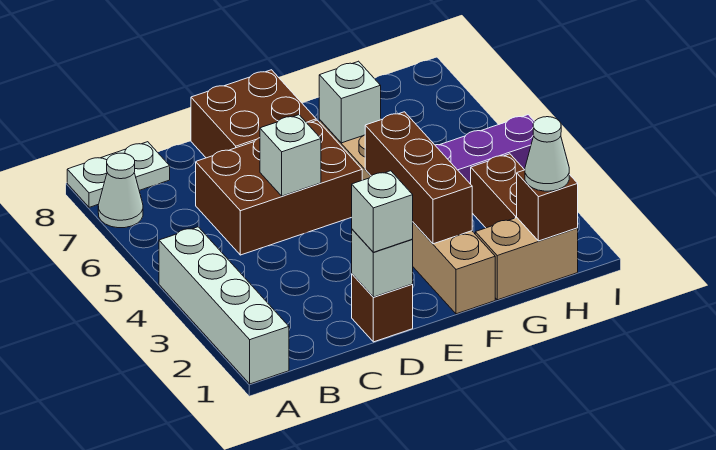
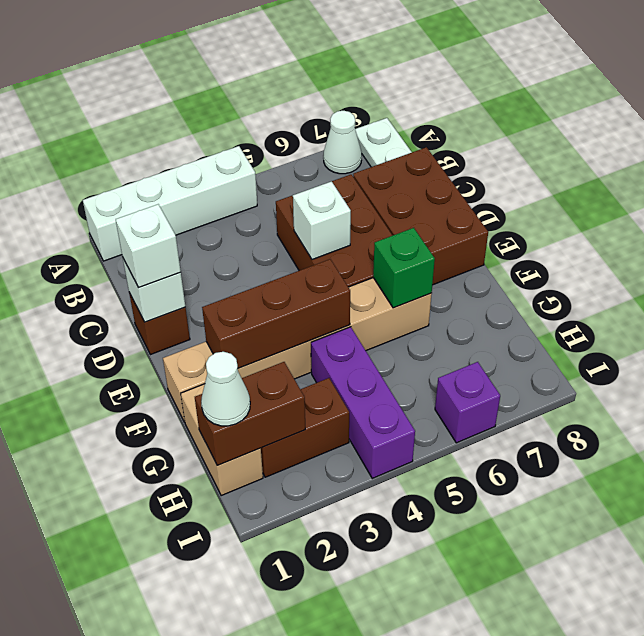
brown brick D7:E8 level 1 -> brown brick C7:E8 level 1
white brick F6 level 2 -> green brick F6 level 2
brown brick H1 level 2 -> brown brick H1:H2 level 2
none -> purple brick I6 level 1

